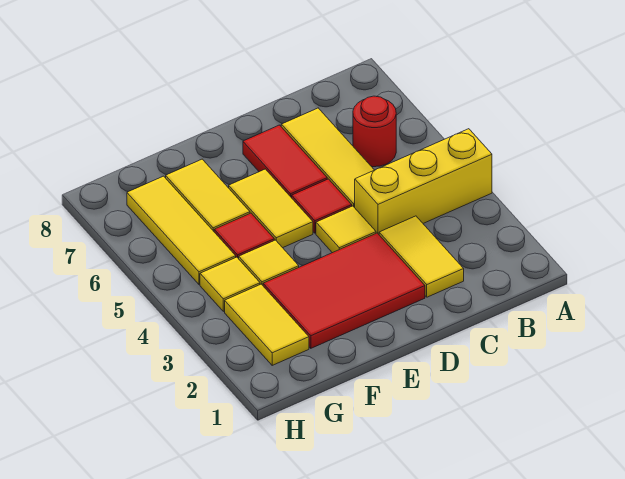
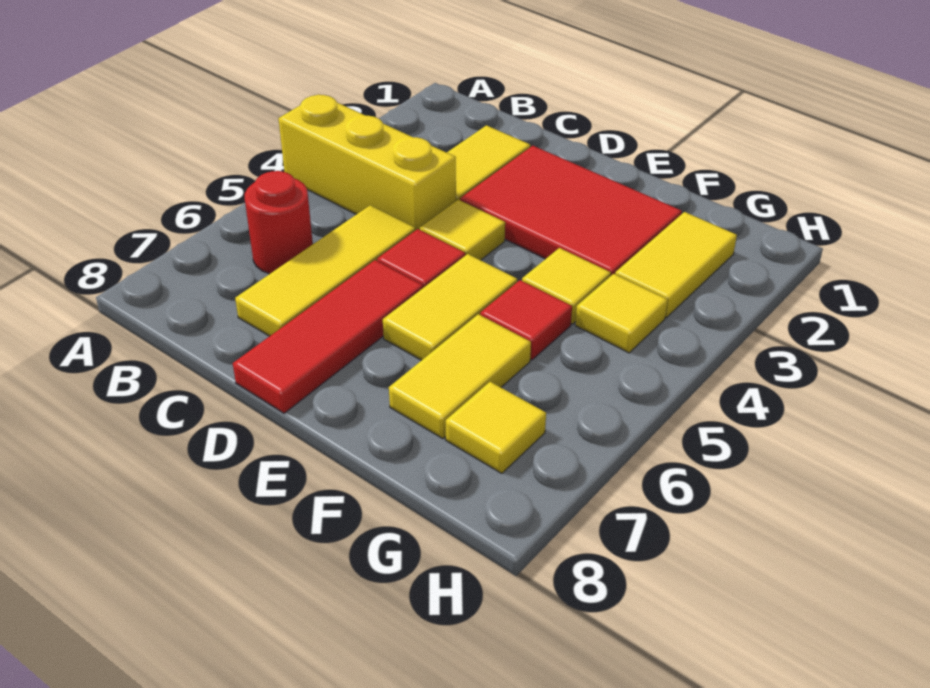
red tile D6:D7 level 1 -> red tile D6:D8 level 1
yellow tile G5:G7 level 1 -> yellow tile G7 level 1

